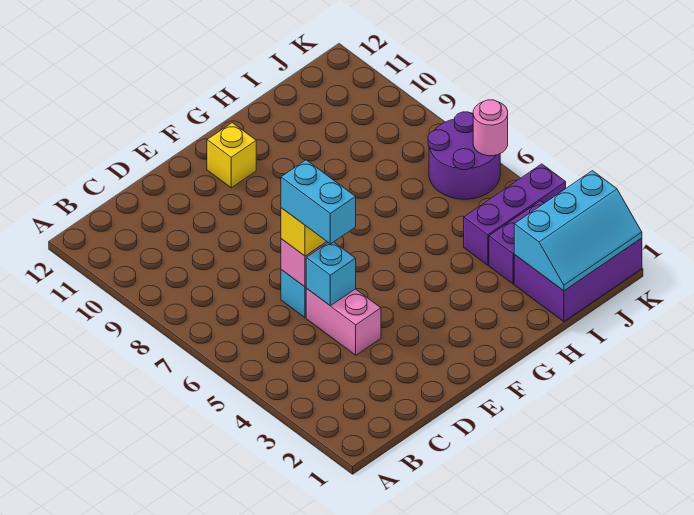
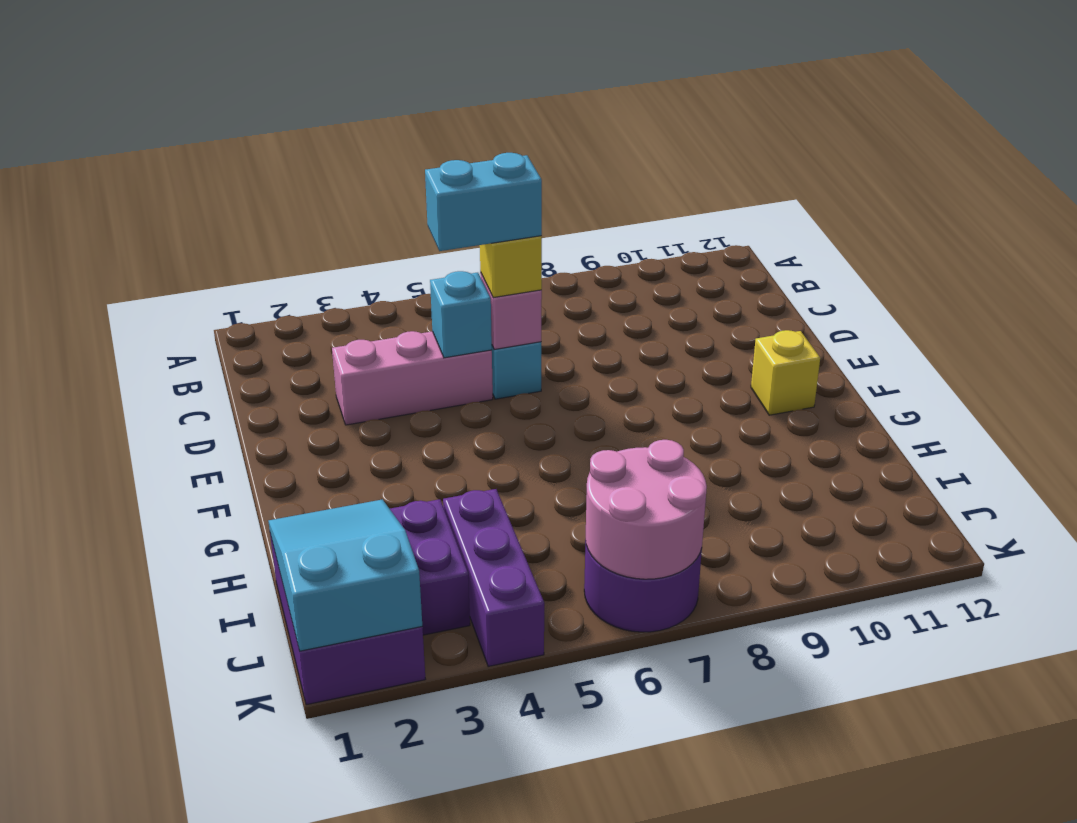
pink brick D4:D5 level 1 -> pink brick D3:D5 level 1
cyan slope I1:K2 level 2 top 2 -> cyan slope I1:K2 level 2 top K
pink round brick K6 level 2 -> pink round brick J6:K7 level 2

